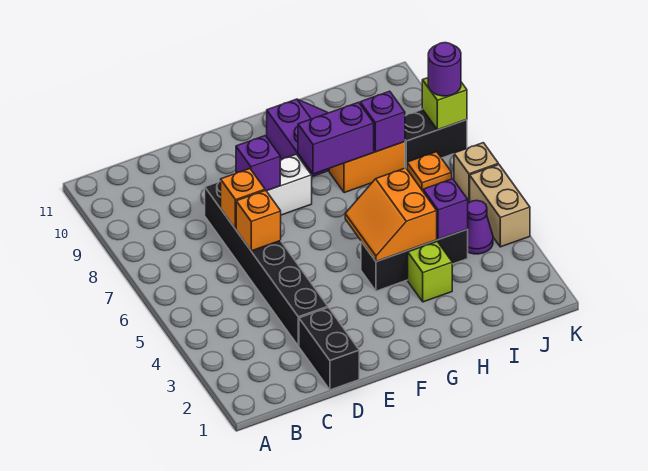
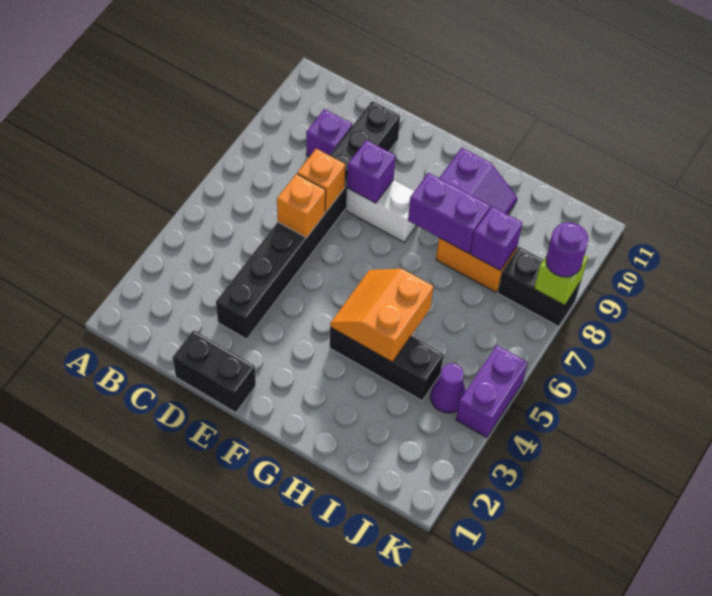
black brick D1:D2 level 1 -> black brick D1:E1 level 1
black brick D3:D8 level 1 -> black brick D3:D10 level 1
lime brick H3 level 1 -> none
purple brick I4 level 2 -> purple brick C9 level 1
orange plate J7 level 1 -> none
tan brick K4:K5 level 1 -> purple brick K4:K5 level 1
tan brick K6 level 1 -> none

